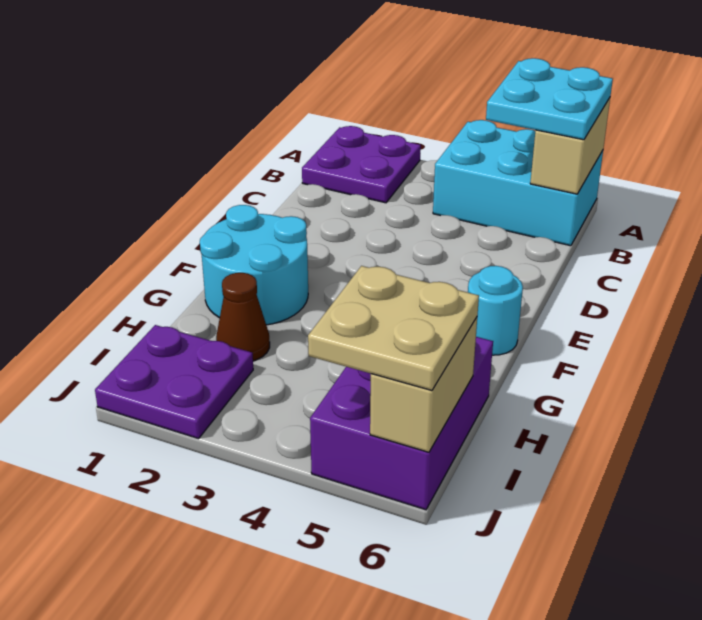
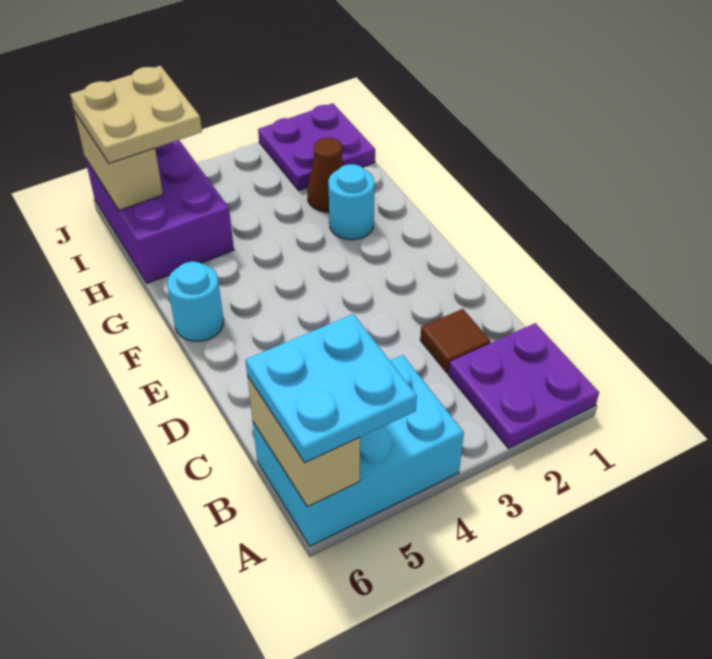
none -> brown tile C2 level 1
cyan round brick F1:G2 level 1 -> cyan round brick G2 level 1

